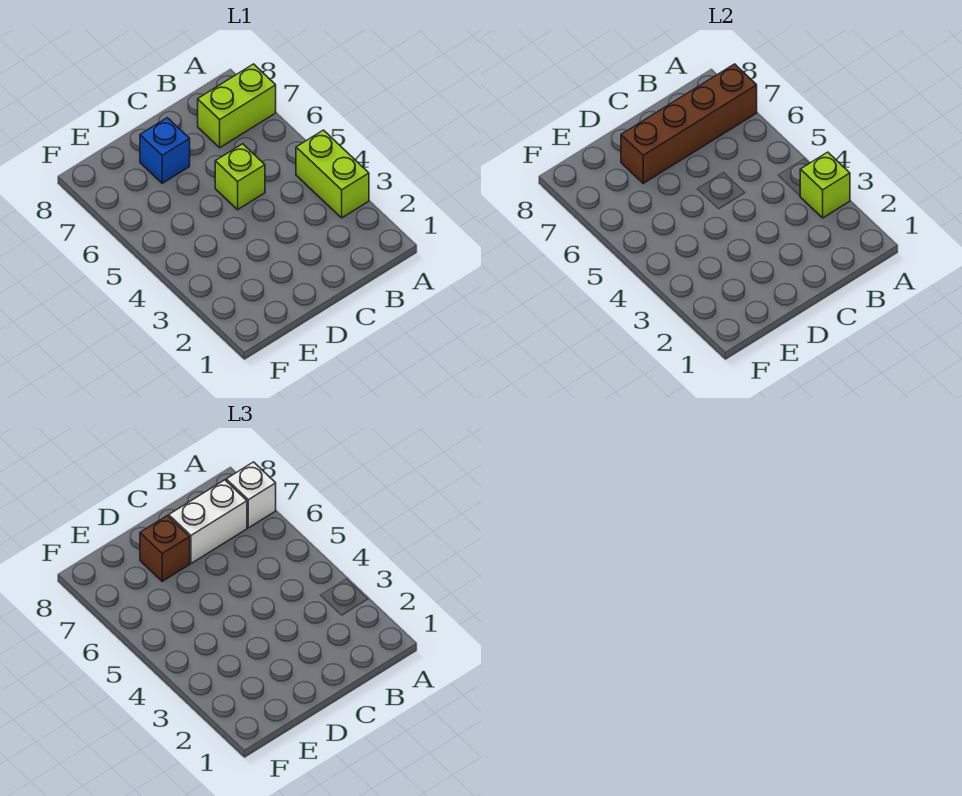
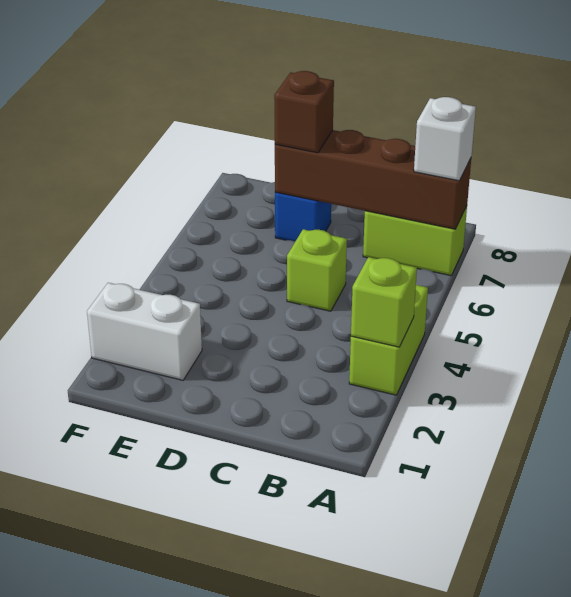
white brick B7:C7 level 3 -> white brick E2:F2 level 1

